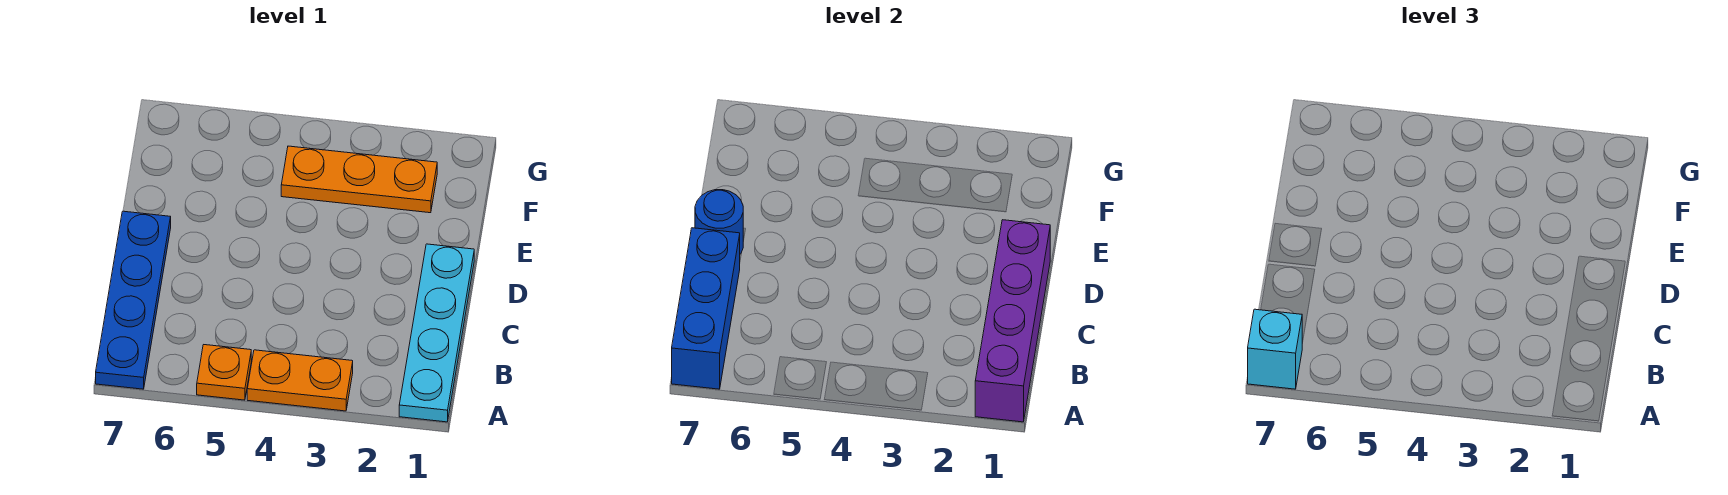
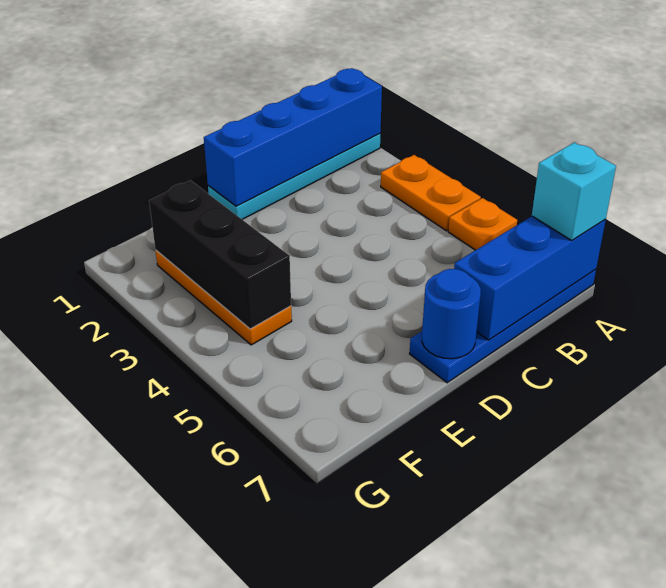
purple brick A1:D1 level 2 -> blue brick A1:D1 level 2
none -> black brick F2:F4 level 2

